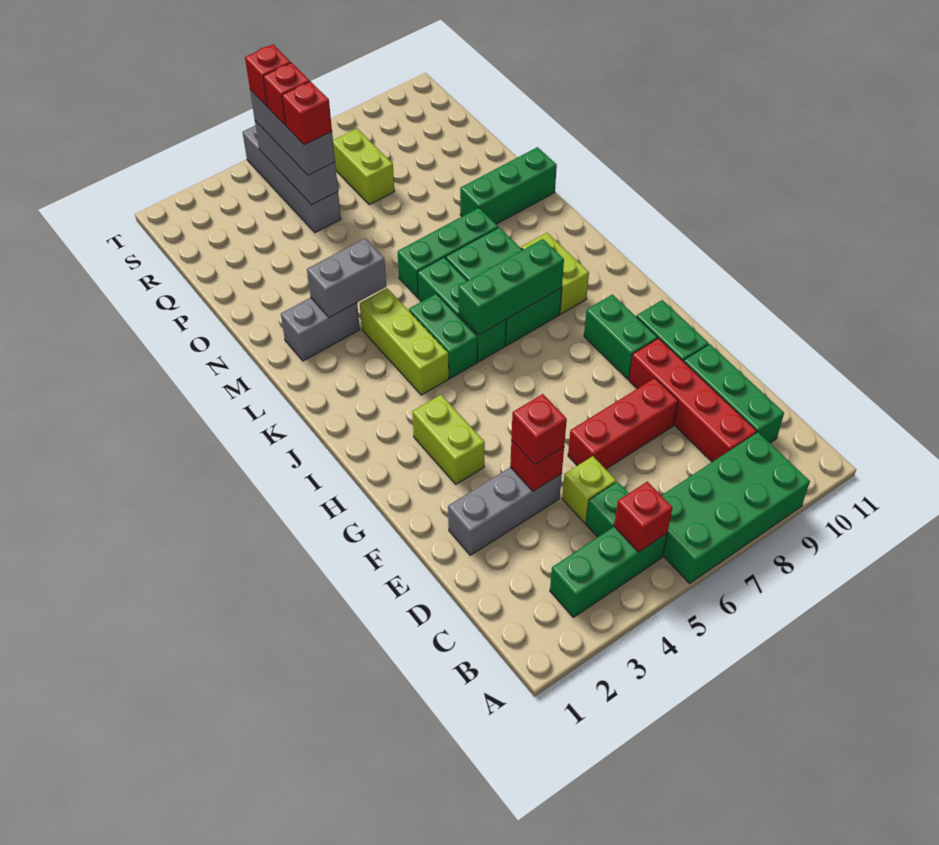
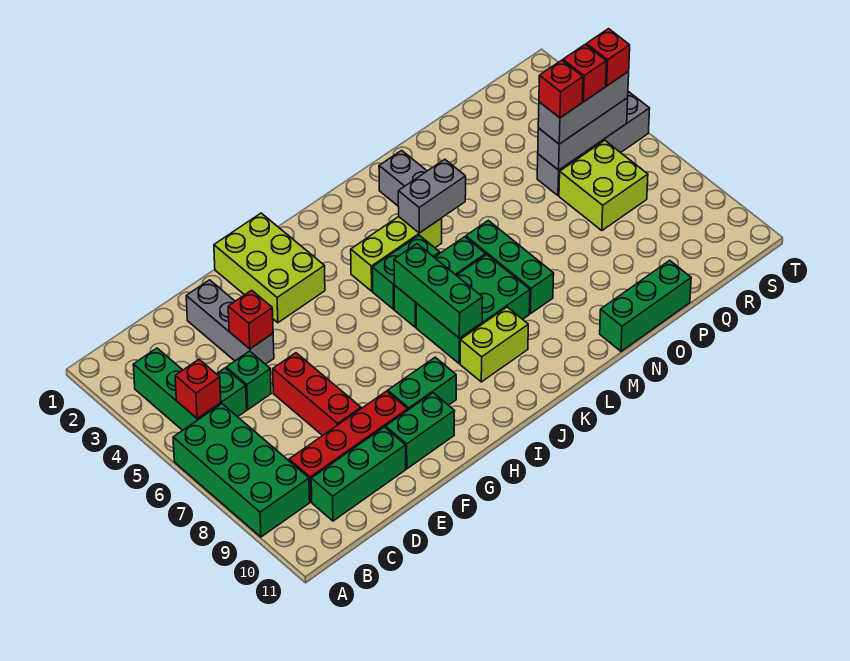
lime brick D5 level 1 -> green brick D5 level 1
red brick E4 level 3 -> none
lime brick G3:H3 level 1 -> lime brick G1:H3 level 1
grey brick M3:M4 level 2 -> grey brick L4:M4 level 2
green brick N9:N11 level 1 -> green brick N11:P11 level 1
lime brick Q7:R7 level 1 -> lime brick Q6:R7 level 1

